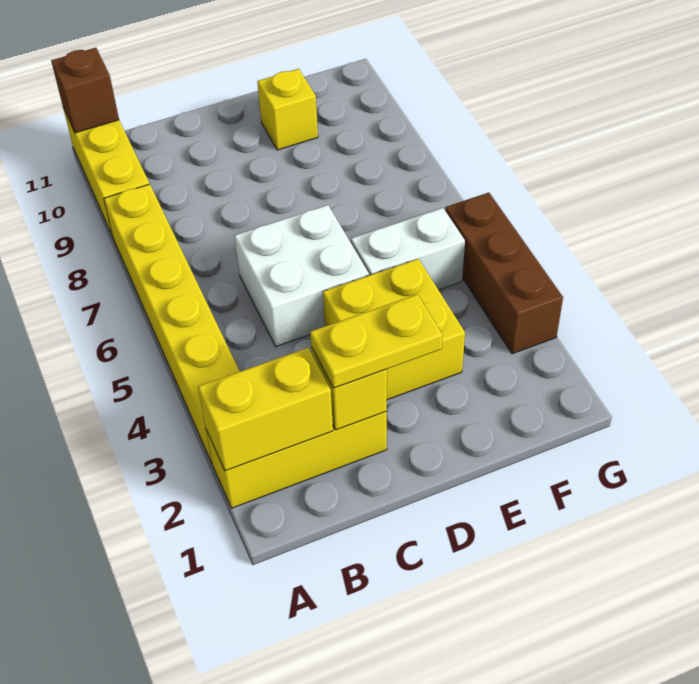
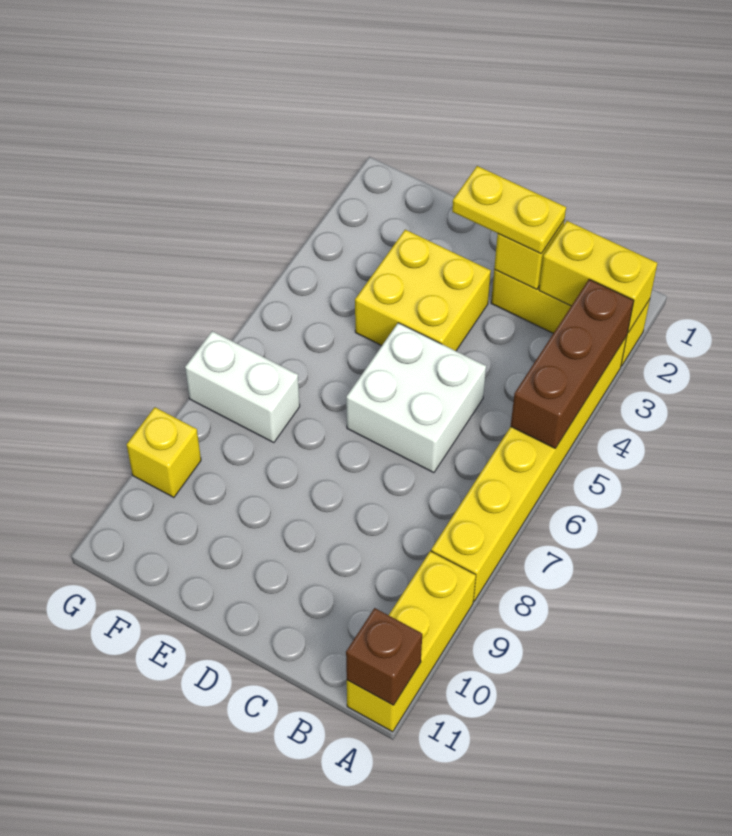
white brick E5:F5 level 1 -> white brick F7:G7 level 1
yellow brick E10 level 1 -> yellow brick G9 level 1
brown brick G3:G5 level 1 -> brown brick A3:A5 level 2

